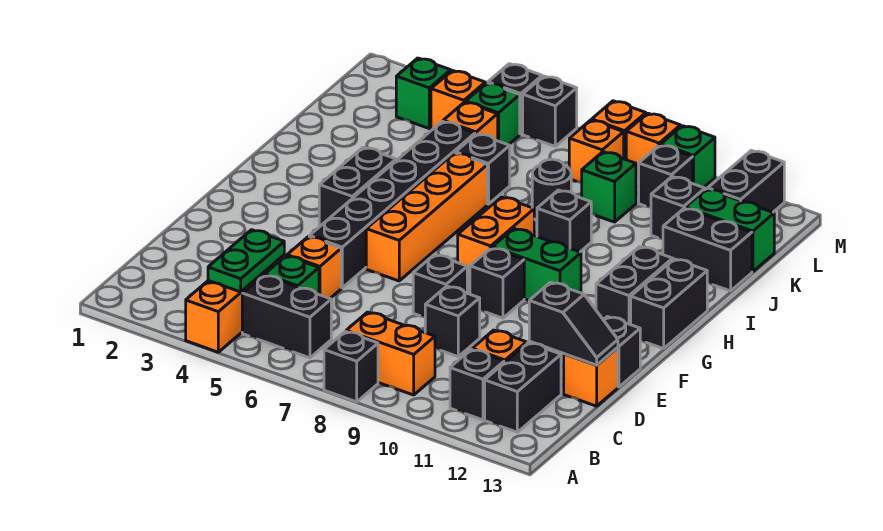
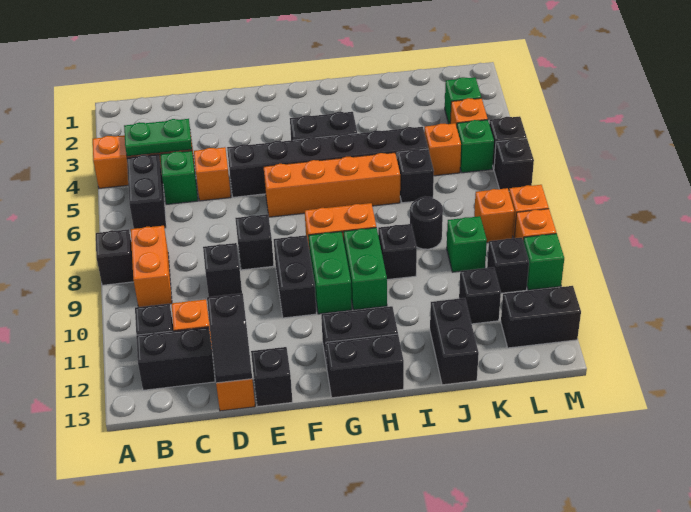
black brick F9 level 1 -> black brick F9:F10 level 1
green brick K12:K13 level 1 -> green brick H9:H10 level 1

